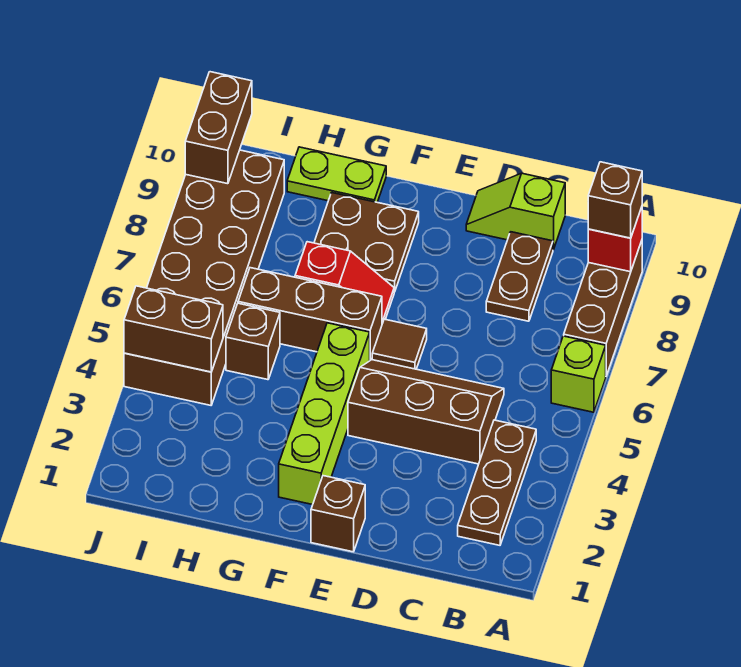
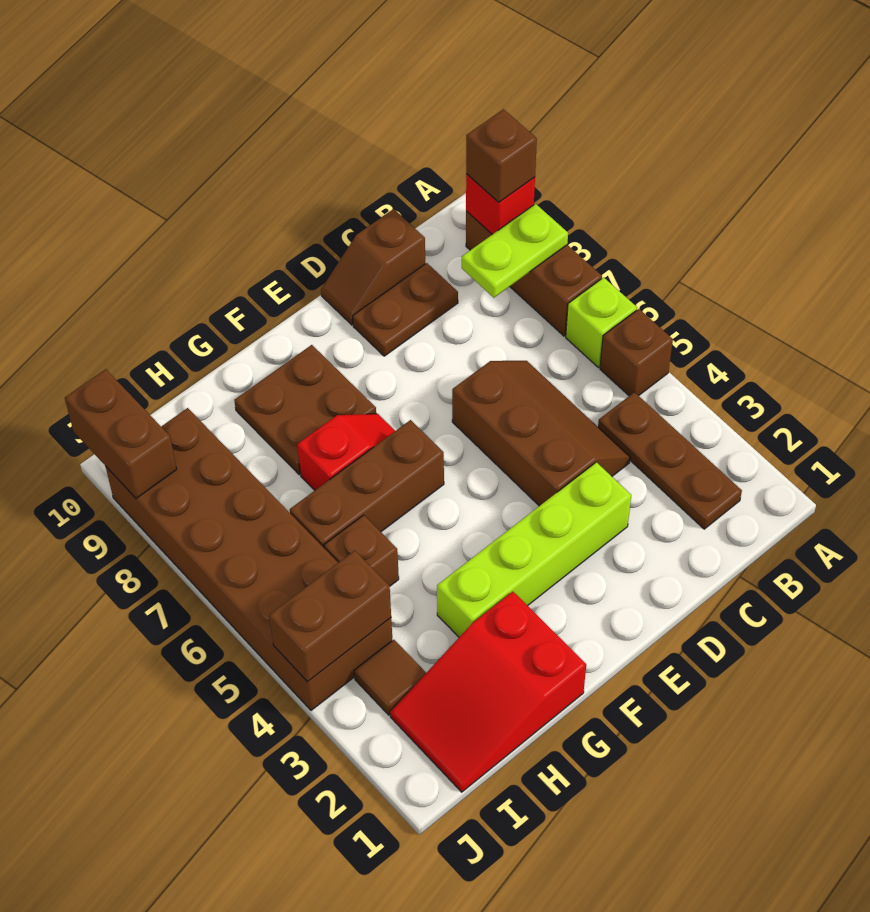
brown slope C4:E5 level 1 top 4 -> brown slope C4:D6 level 1 top D
brown plate C8:C9 level 1 -> brown plate C9:D9 level 1
lime slope C10:D10 level 1 top C -> brown slope C10:D10 level 1 top C
brown brick E1 level 1 -> brown brick A5 level 1
brown tile E6 level 1 -> brown tile I3 level 1
lime brick F2:F5 level 1 -> lime brick D3:G3 level 1
none -> red slope G1:I2 level 1 top G
lime plate G10:H10 level 1 -> lime plate A8:B8 level 2

